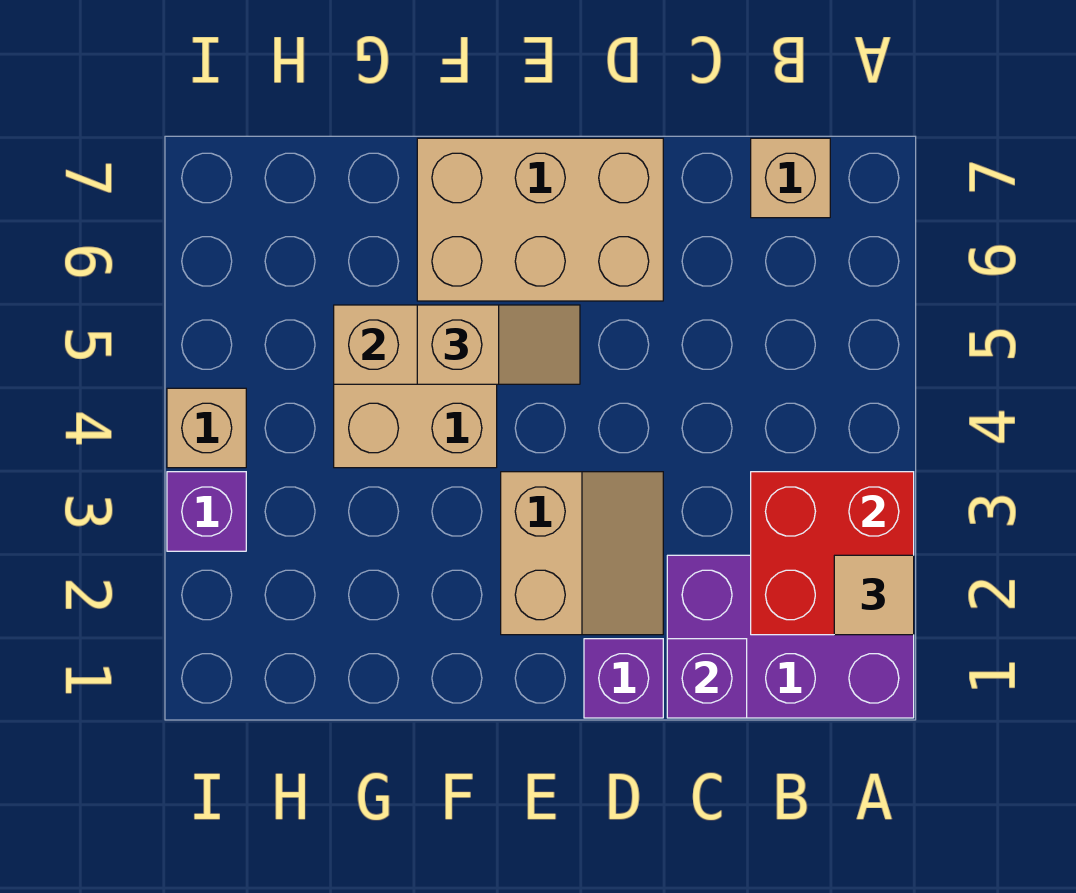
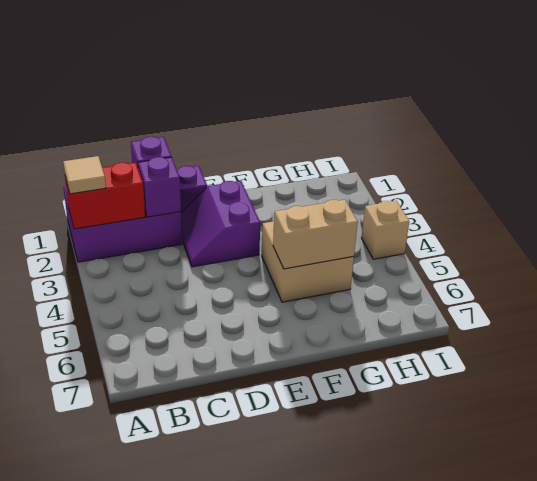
red brick A2:B3 level 2 -> red brick A2:B2 level 2
tan brick B7 level 1 -> none
tan slope D2:E3 level 1 top E -> purple slope D2:E3 level 1 top E
tan brick D6:F7 level 1 -> none
tan slope E5:F5 level 3 top F -> none
purple brick I3 level 1 -> purple brick C2 level 2

